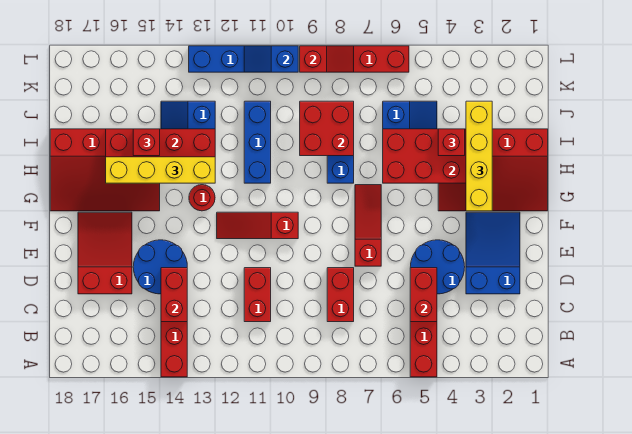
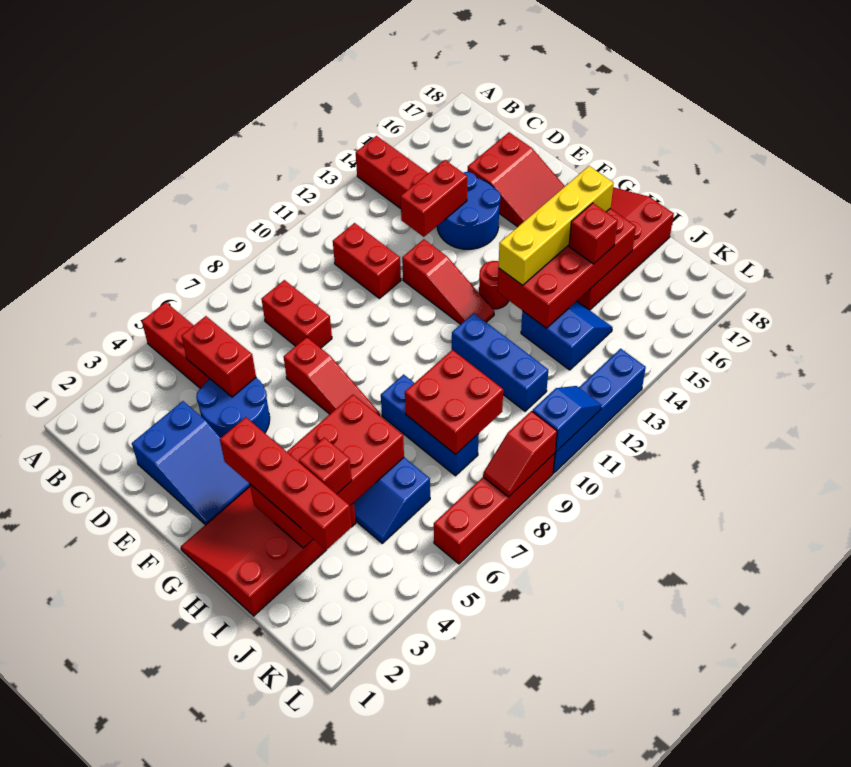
red brick C14:D14 level 2 -> red brick D13:D14 level 2
red slope F10:F12 level 1 top 10 -> red slope E12:G12 level 1 top E
yellow brick G3:J3 level 3 -> red brick G3:J3 level 3

